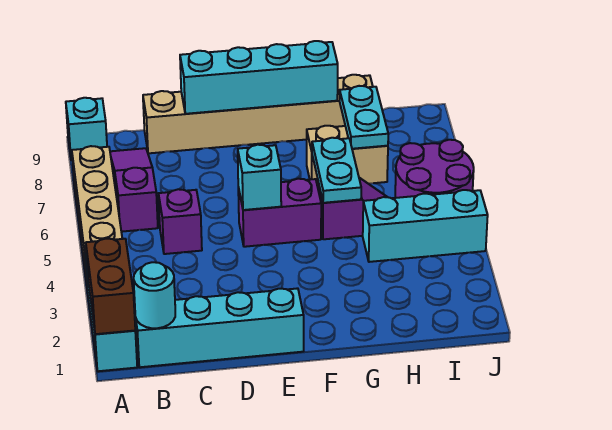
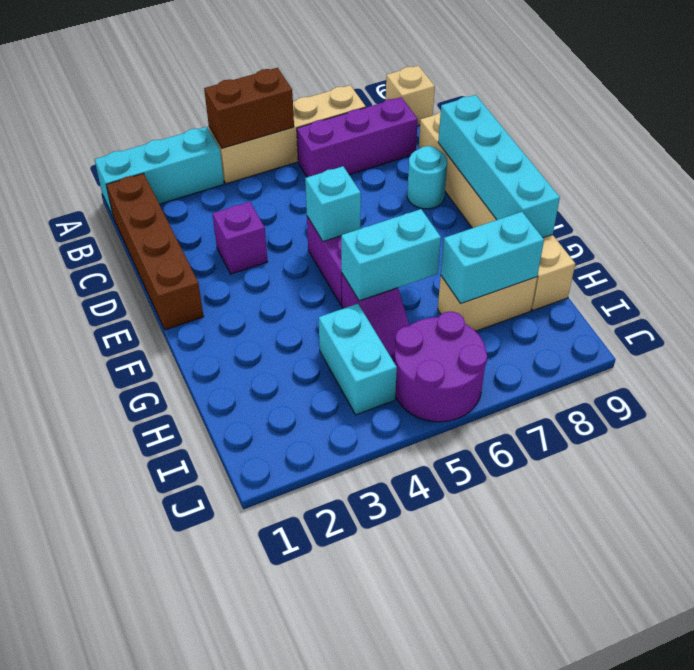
brown brick A1:A2 level 2 -> brown brick A4:A5 level 2
cyan brick A9 level 1 -> tan brick A9 level 1
cyan brick B1:E1 level 1 -> brown brick B1:E1 level 1
cyan round brick B1 level 2 -> cyan round brick D8 level 1
purple slope B6:B8 level 1 top 6 -> purple brick B6:B8 level 1
purple brick C5 level 1 -> purple brick D3 level 1
cyan plate G5:G6 level 2 -> cyan brick G5:G6 level 2
tan brick G7:H7 level 1 -> tan brick H7:H8 level 1
cyan brick H4:J4 level 1 -> cyan brick H4:I4 level 1
cyan plate H7:H8 level 2 -> cyan brick H7:H8 level 2

